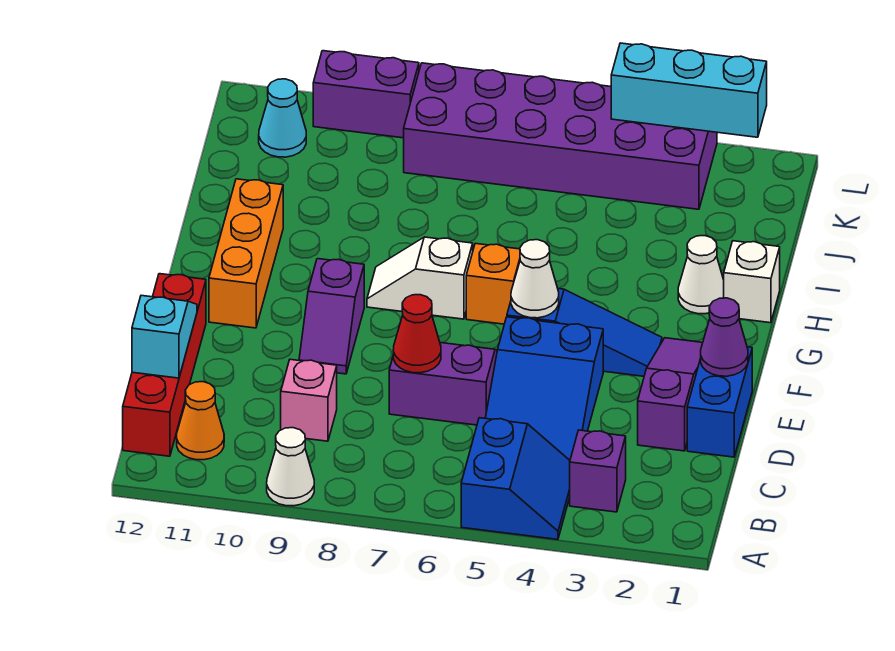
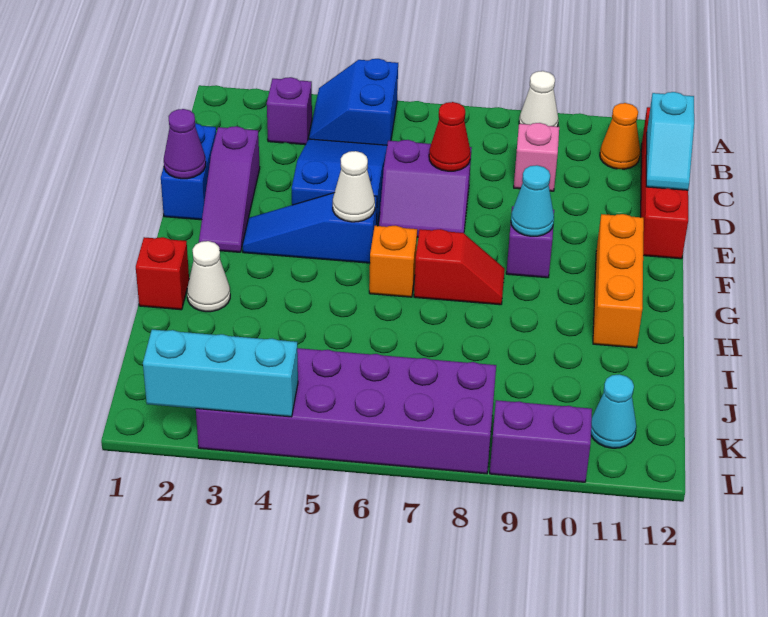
none -> cyan cone F9 level 2
white slope G7:G8 level 1 top 7 -> red slope G7:G8 level 1 top 7
white brick H1 level 1 -> red brick H1 level 1

